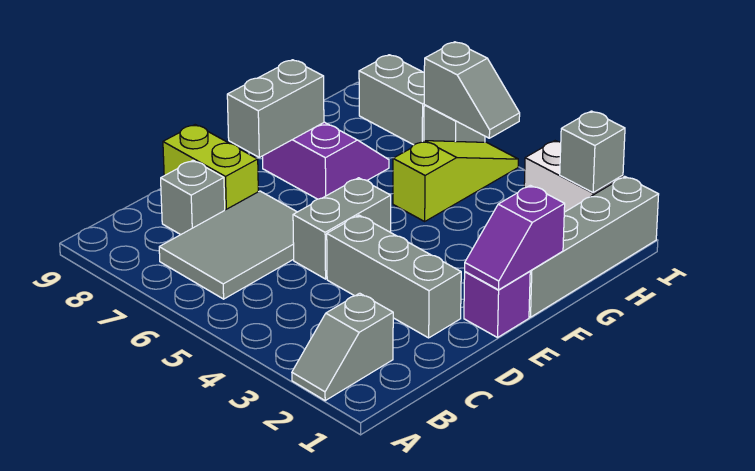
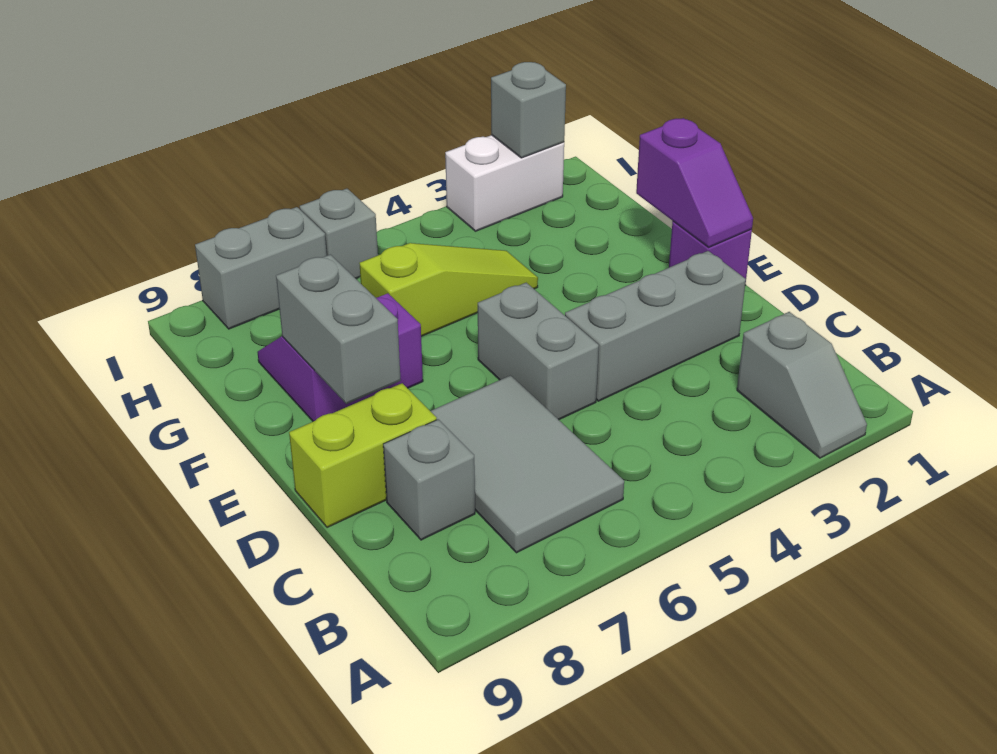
grey brick F1:I1 level 1 -> none
lime slope G5:I5 level 1 top G -> lime slope G4:G6 level 1 top 6
grey slope I5:I6 level 2 top 6 -> none

